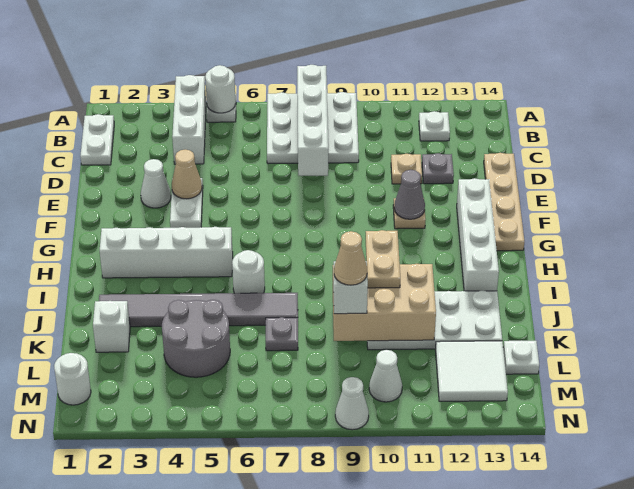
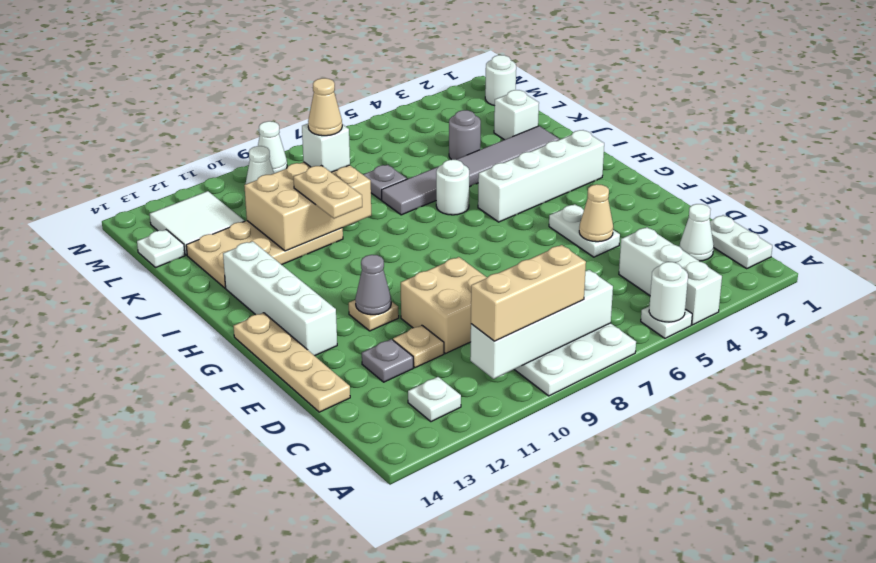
white brick A8:D8 level 2 -> white brick B7:B10 level 2
none -> tan brick B8:B10 level 3
none -> tan brick D9:E10 level 1
white cone E3 level 1 -> white cone C2 level 1
white plate J10:K13 level 1 -> tan plate J10:K13 level 1
grey round brick K4:L5 level 1 -> grey round brick K4 level 1

